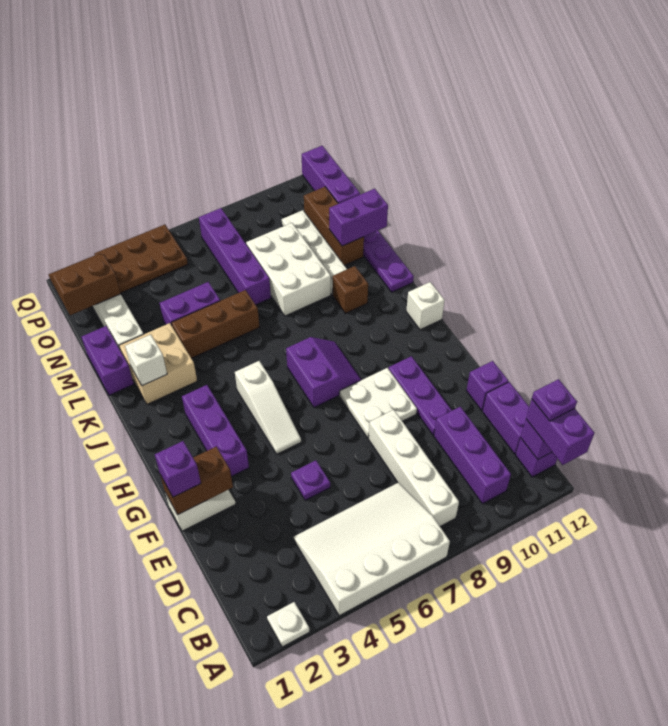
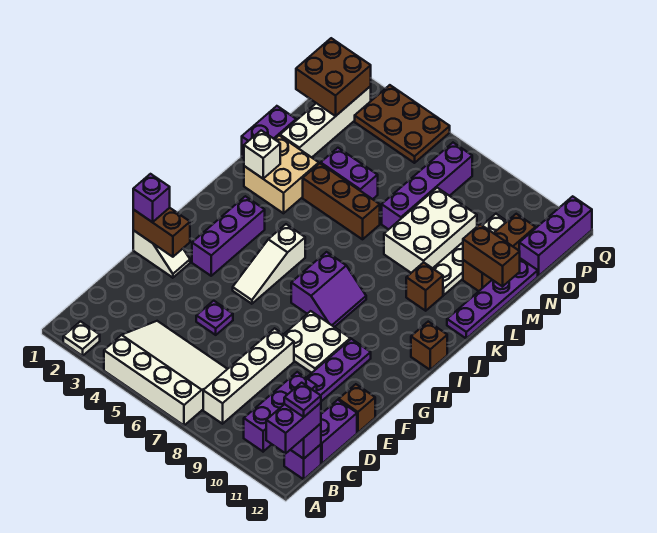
purple brick E12 level 1 -> brown brick E12 level 1
white brick I12 level 1 -> brown brick I12 level 1
purple brick M11:M12 level 2 -> brown brick M11:M12 level 2
brown slope O1:P2 level 2 top O -> brown brick O1:P2 level 2

